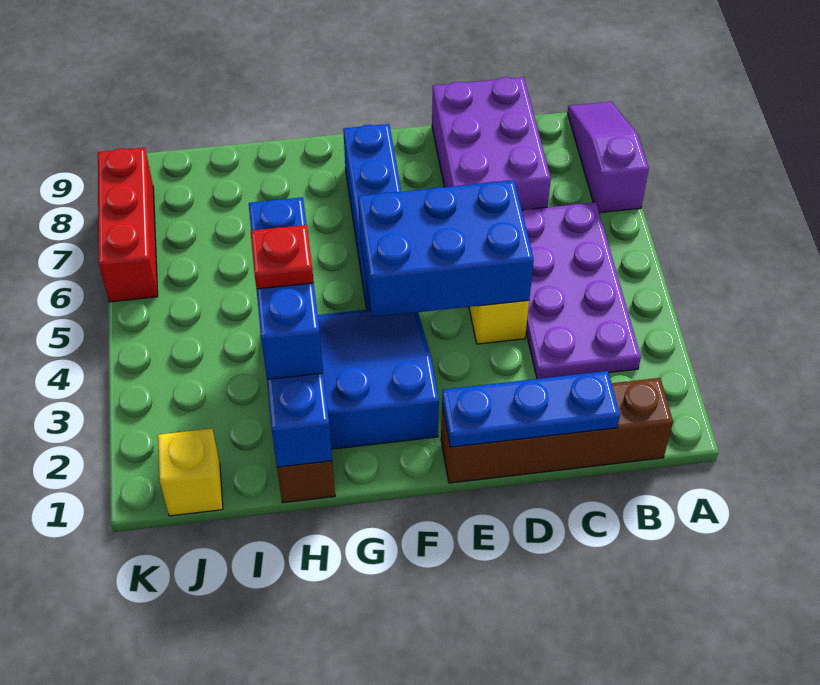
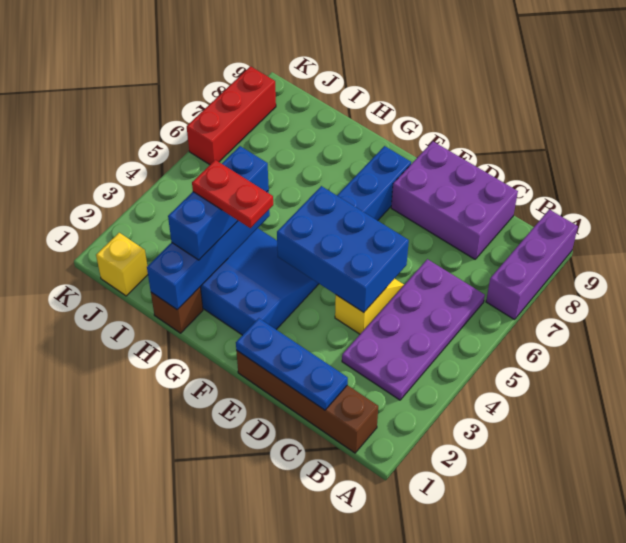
purple slope A7:A9 level 1 top 7 -> purple brick A7:A9 level 1
purple brick C7:D9 level 1 -> purple brick C8:E9 level 1
red plate H3 level 4 -> red plate G3:H3 level 4

